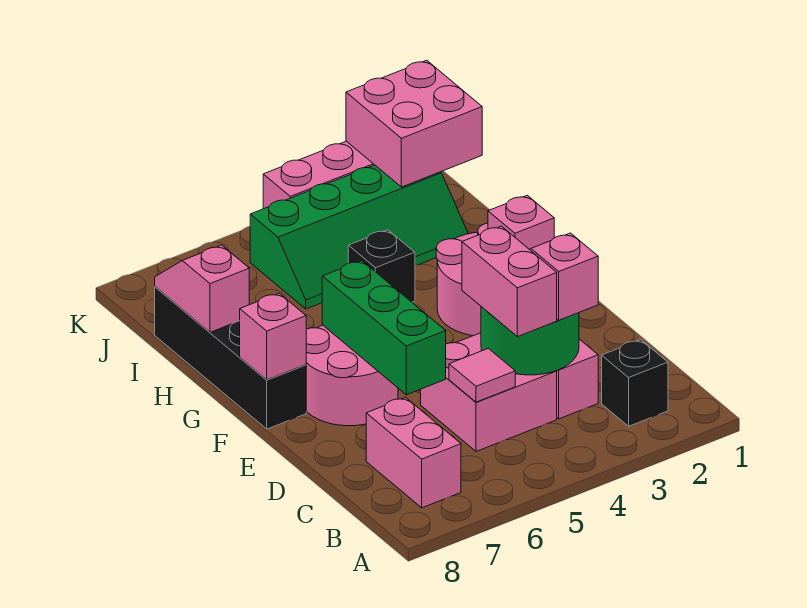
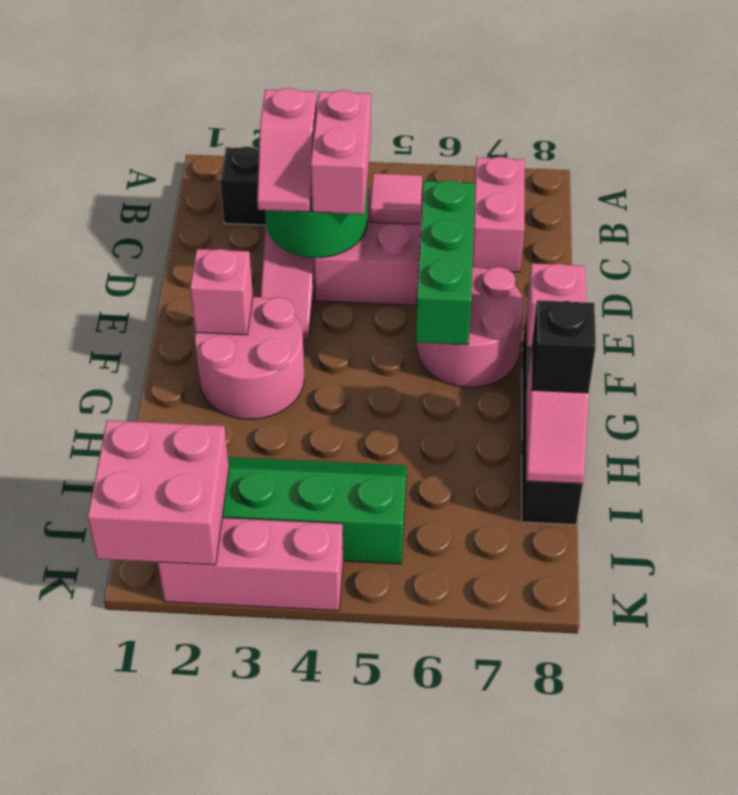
black brick H4 level 1 -> black brick H8 level 3

